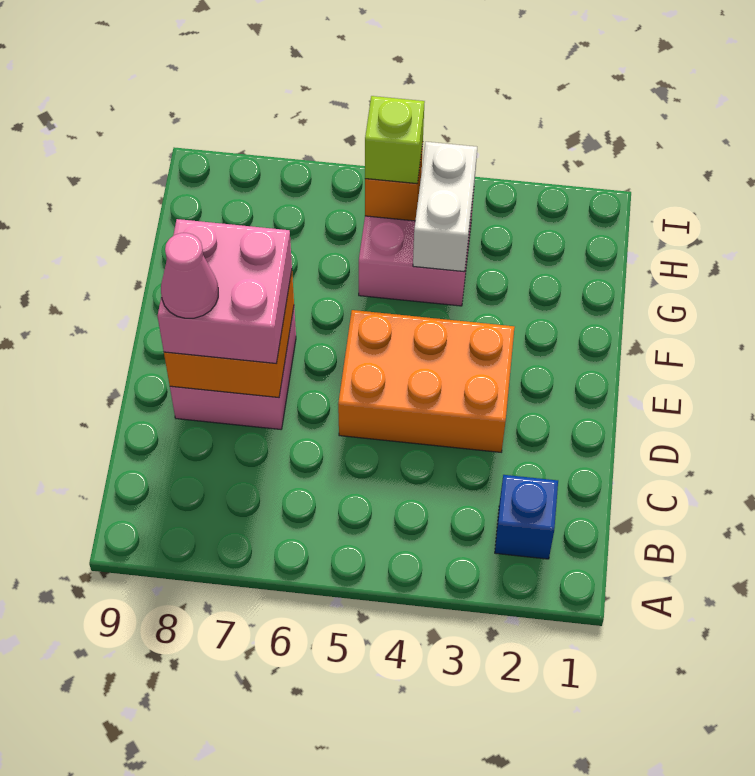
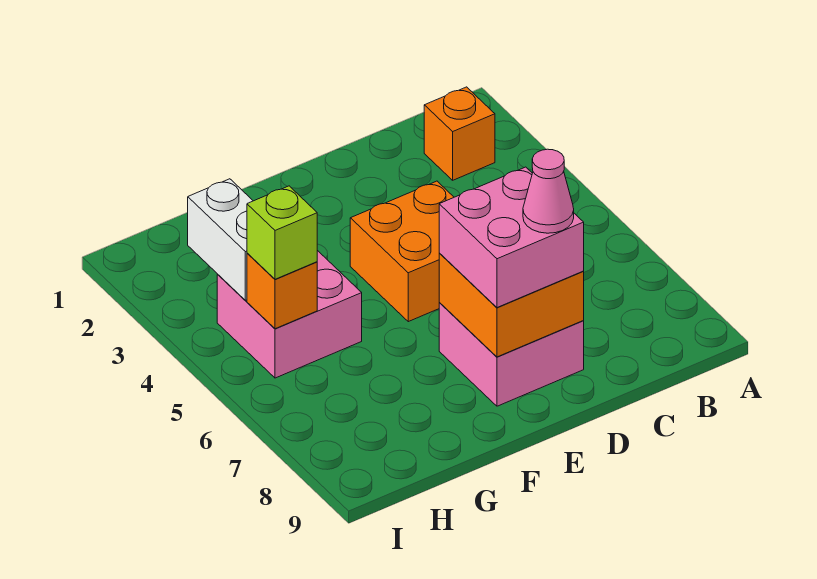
blue brick B2 level 1 -> orange brick B2 level 1
orange brick D3:E5 level 1 -> orange brick D4:E5 level 1
white brick G4:H4 level 2 -> white brick H3:H4 level 2

